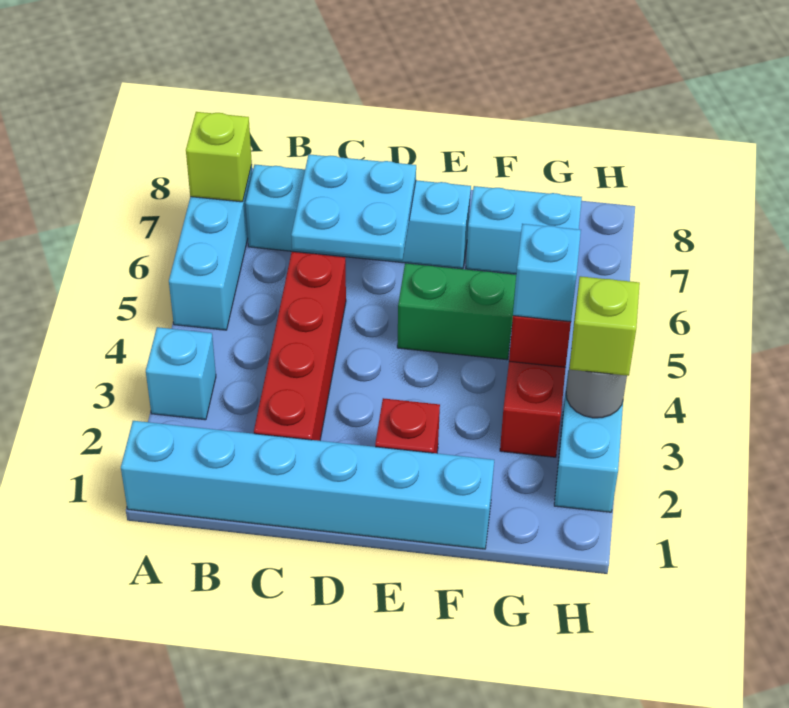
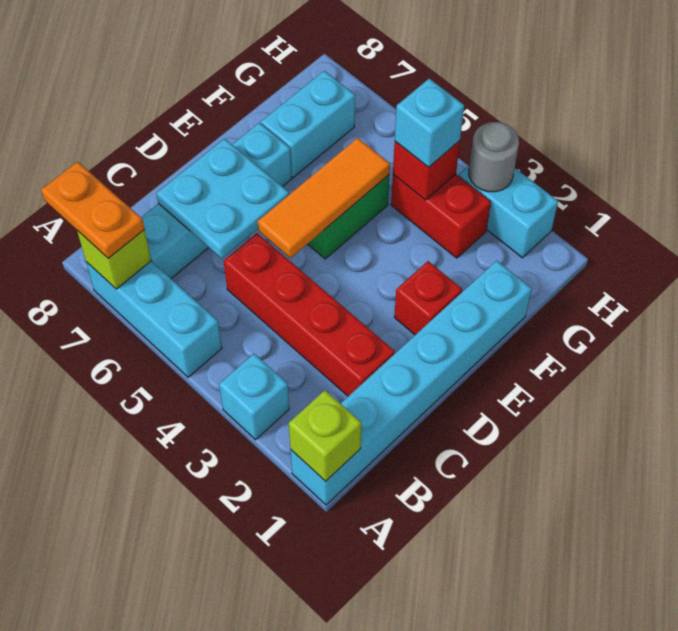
none -> orange plate A7:A8 level 3
none -> orange tile D5:F5 level 2
lime brick H3 level 3 -> lime brick A1 level 2

